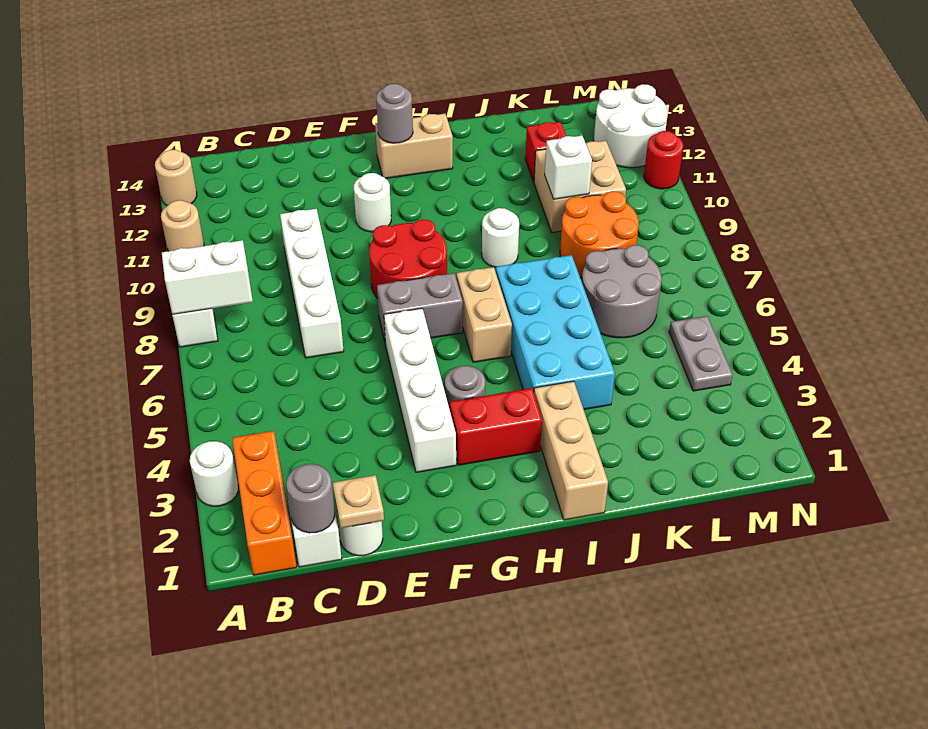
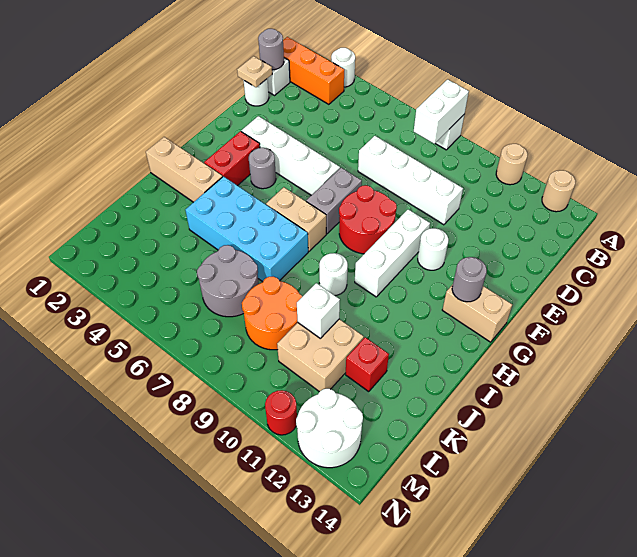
none -> white brick F10:H10 level 1
tan brick G13:H13 level 1 -> tan brick G13:G14 level 1
grey plate M4:M5 level 1 -> none

